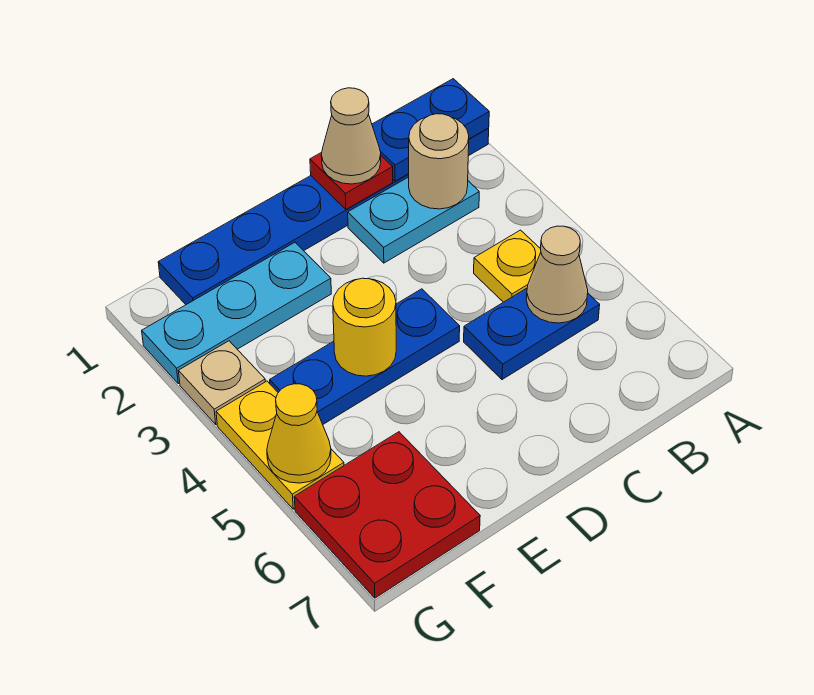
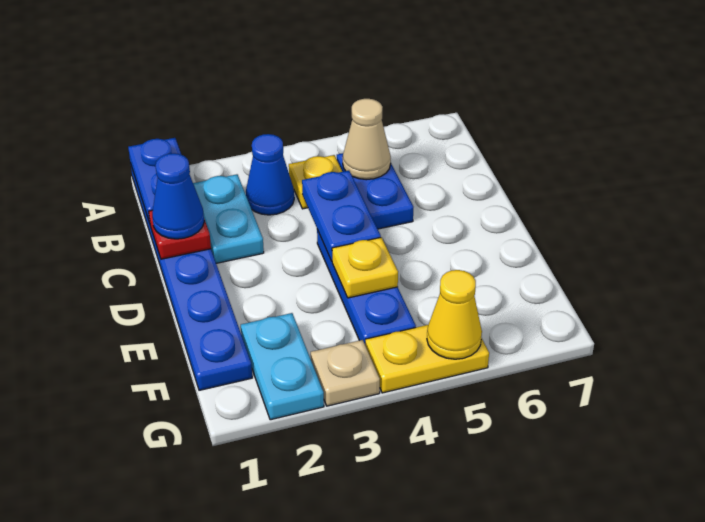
tan round brick B2 level 2 -> none
none -> blue cone B3 level 1
tan cone C1 level 3 -> blue cone C1 level 3
none -> blue plate C4:D4 level 2
cyan plate E2:G2 level 1 -> cyan plate F2:G2 level 1
yellow round brick E4 level 2 -> yellow plate E4 level 2
red plate F6:G7 level 1 -> none

